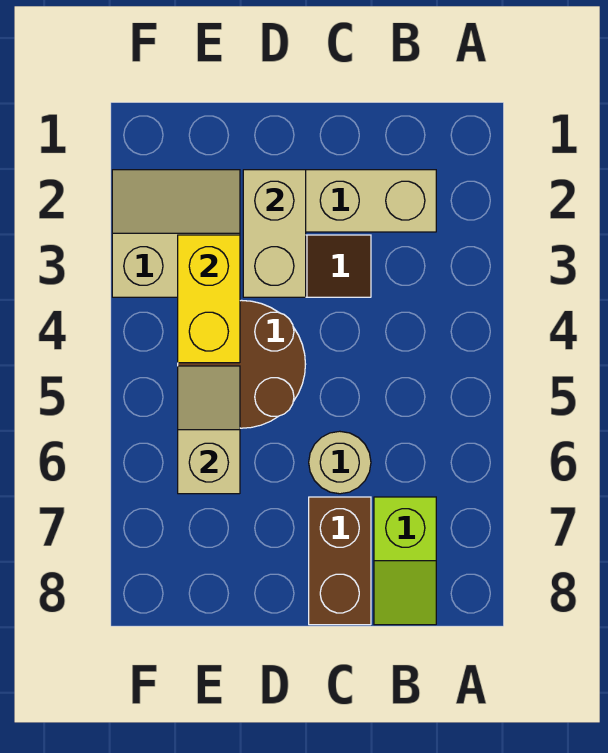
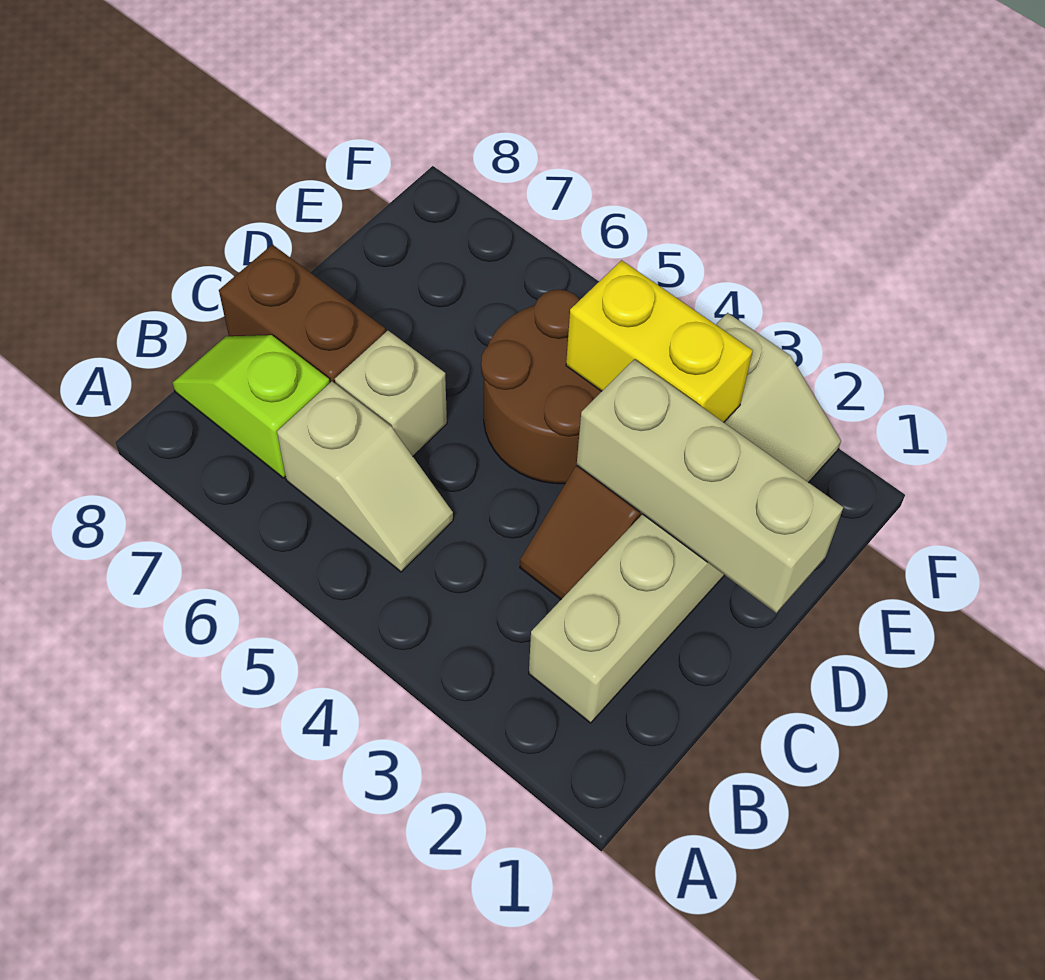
tan round brick C6 level 1 -> tan brick C6 level 1
tan brick D2:D3 level 2 -> tan brick D1:D3 level 2
tan slope E5:E6 level 2 top 6 -> tan slope B5:B6 level 1 top 6

